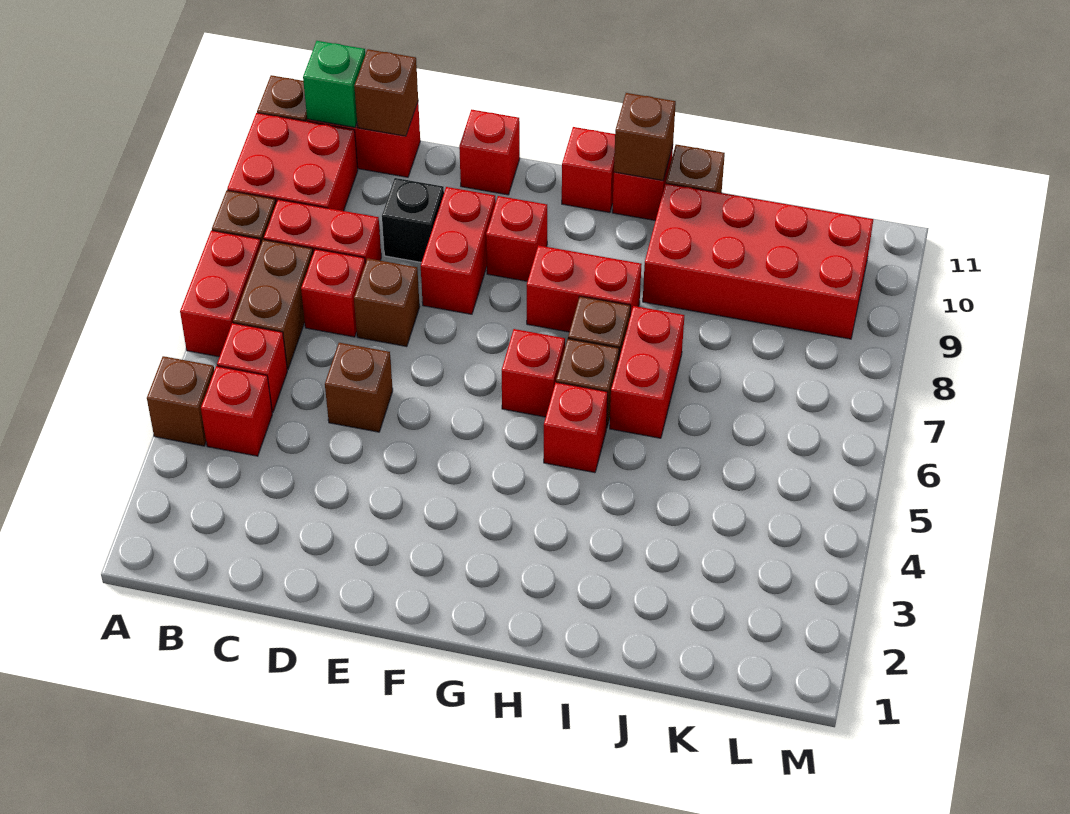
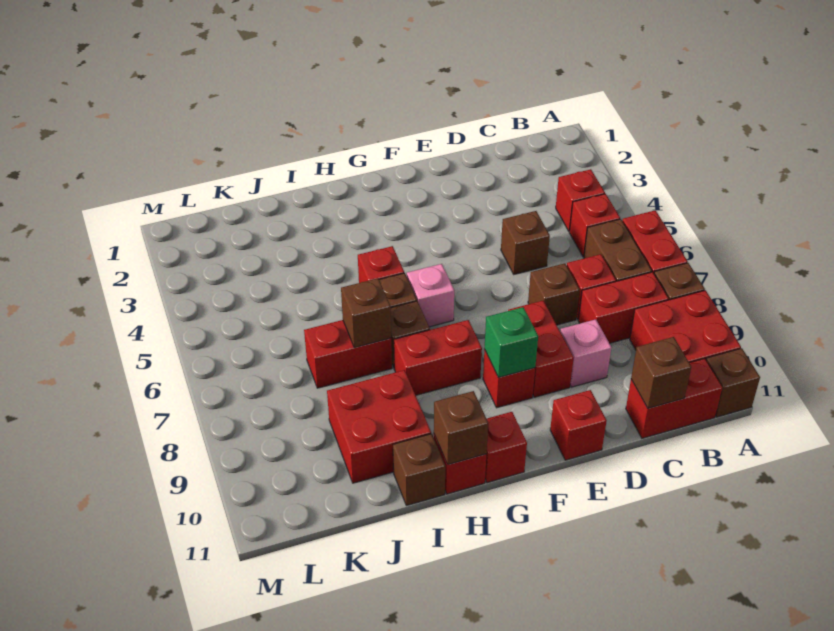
brown brick A4 level 1 -> brown brick I7 level 2
green brick B11 level 2 -> green brick F9 level 2
black brick D9 level 1 -> pink brick D9 level 1
red brick G6 level 1 -> pink brick G6 level 1
red brick I6:I7 level 1 -> red brick I7:J7 level 1
red brick I9:L10 level 1 -> red brick I9:J10 level 1

